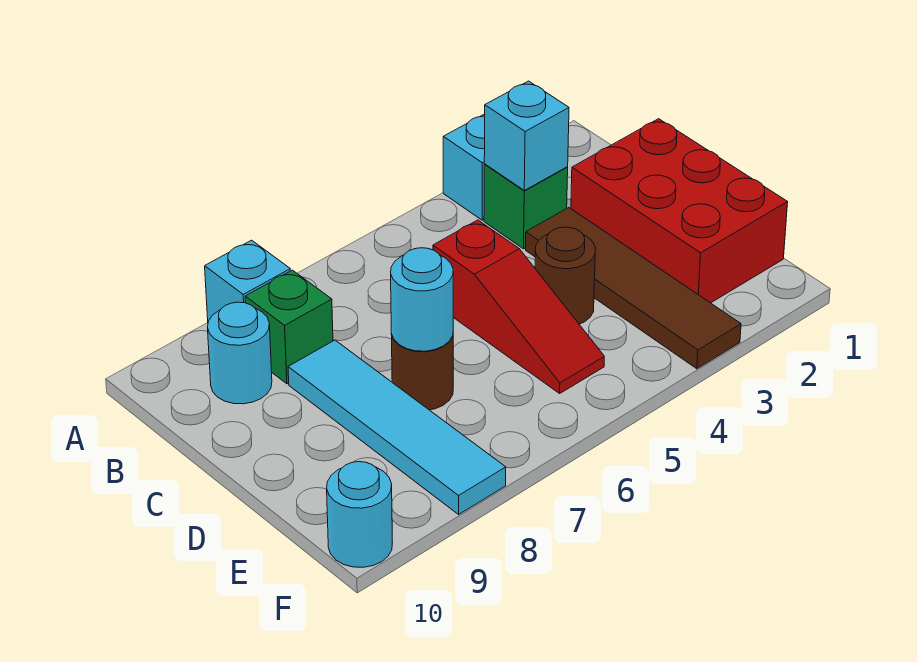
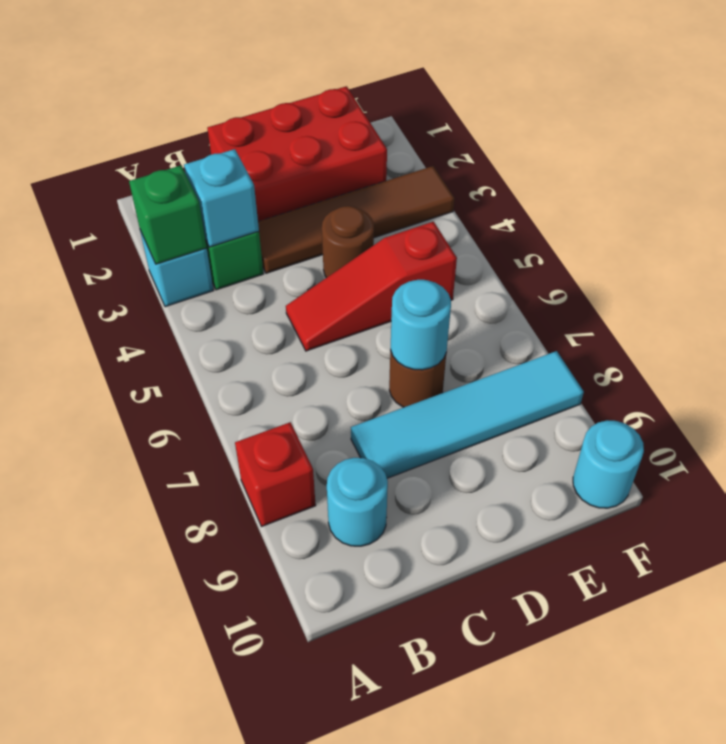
cyan brick A8 level 1 -> red brick A8 level 1
green brick B8 level 1 -> green brick A3 level 2
red slope C5:E5 level 1 top C -> red slope C5:E5 level 1 top E

